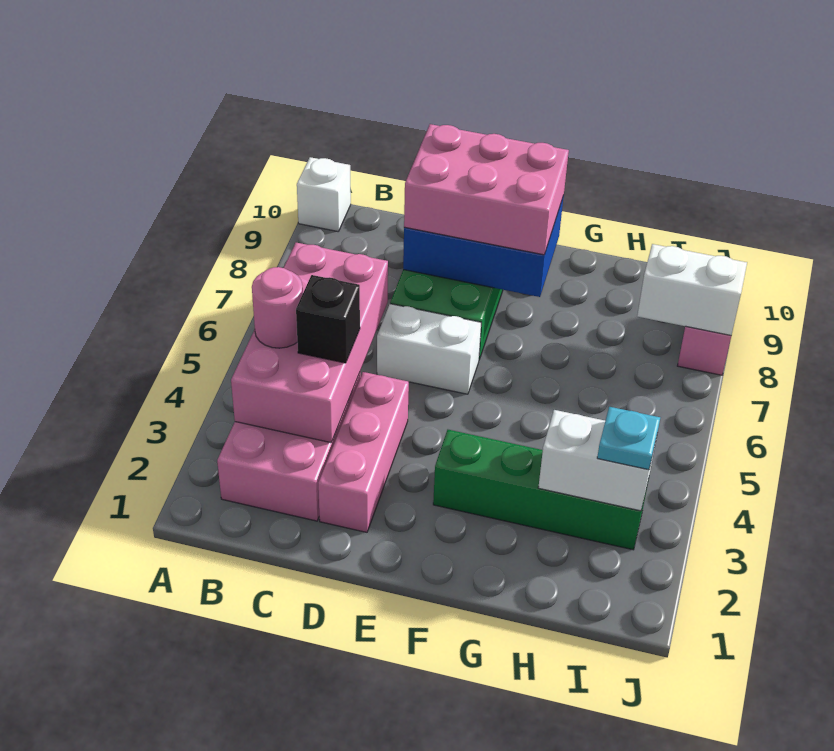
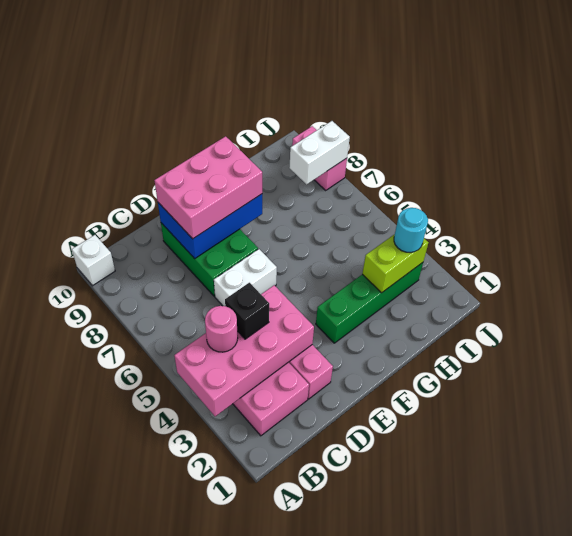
pink brick B3:C6 level 2 -> pink brick A3:D4 level 2
white brick H3:I3 level 2 -> lime brick H3:I3 level 2
cyan plate I3 level 3 -> cyan round brick I3 level 3

